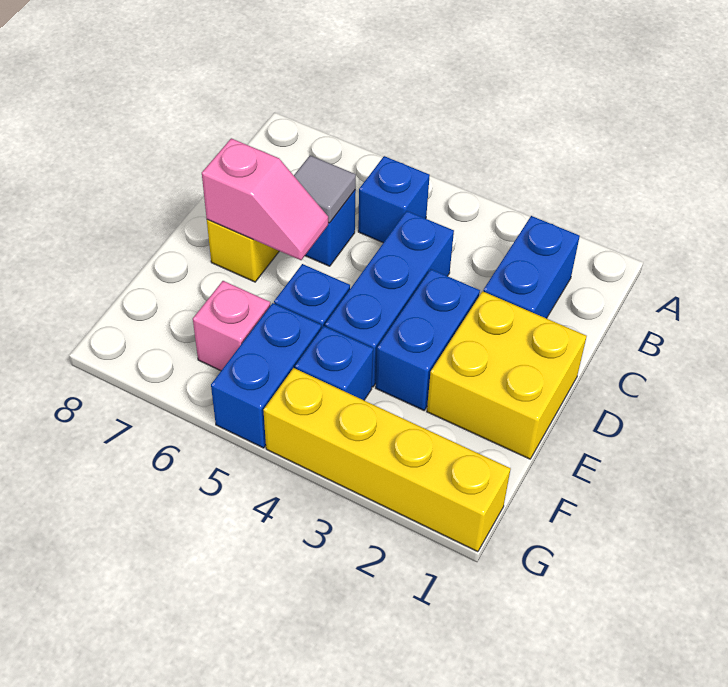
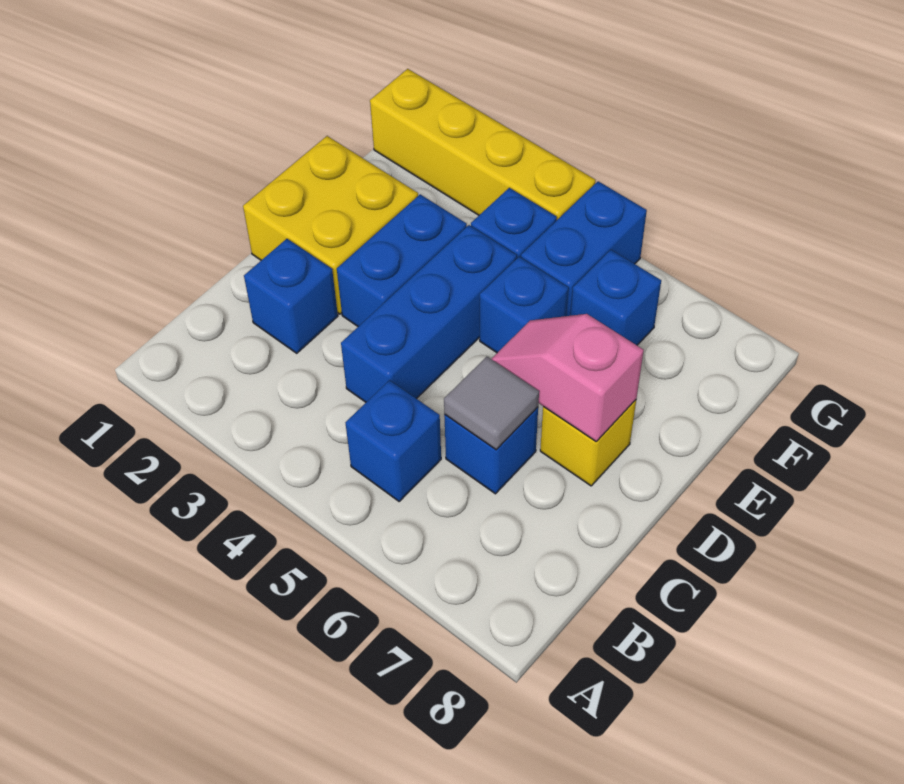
blue brick B2:C2 level 1 -> blue brick C2 level 1
pink brick F6 level 1 -> blue brick F6 level 1

